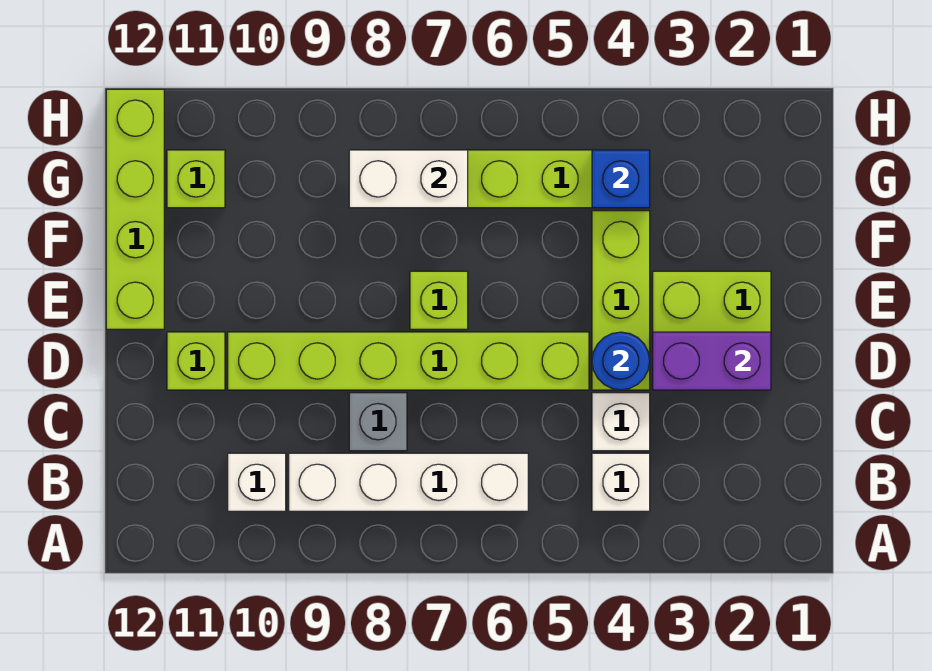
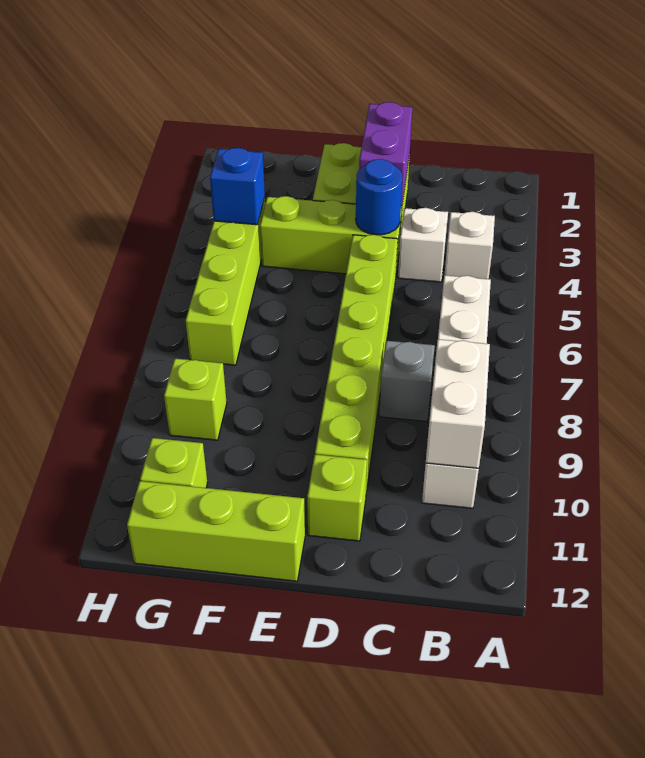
lime brick E7 level 1 -> lime brick G9 level 1
lime brick E12:H12 level 1 -> lime brick E12:G12 level 1
white brick G7:G8 level 2 -> white brick B9:B10 level 2

